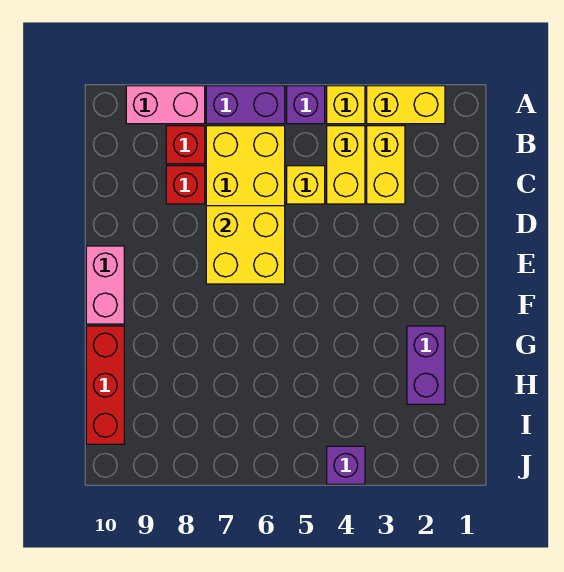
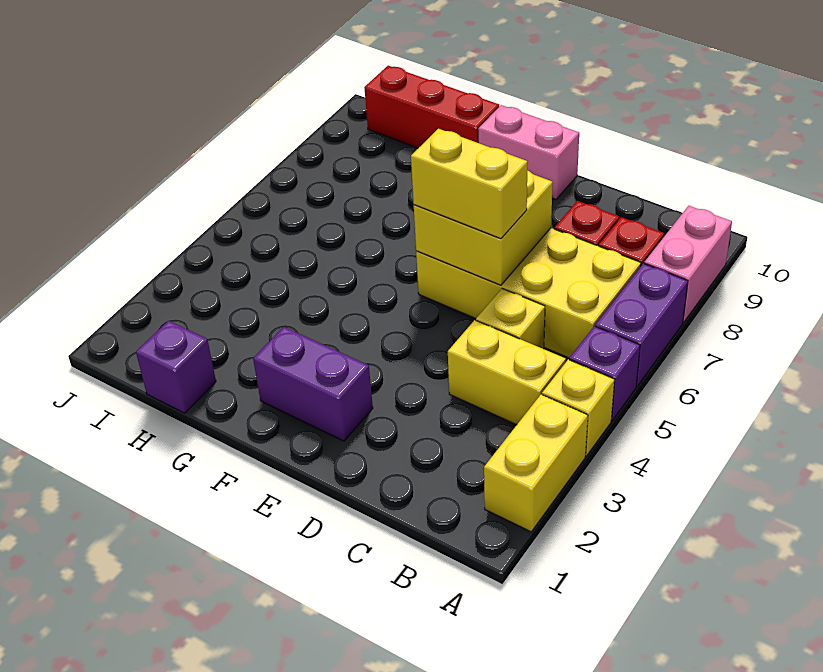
yellow brick B3:C3 level 1 -> yellow brick D6:E6 level 3
purple brick G2:H2 level 1 -> purple brick E2:F2 level 1
purple brick J4 level 1 -> purple brick H1 level 1

